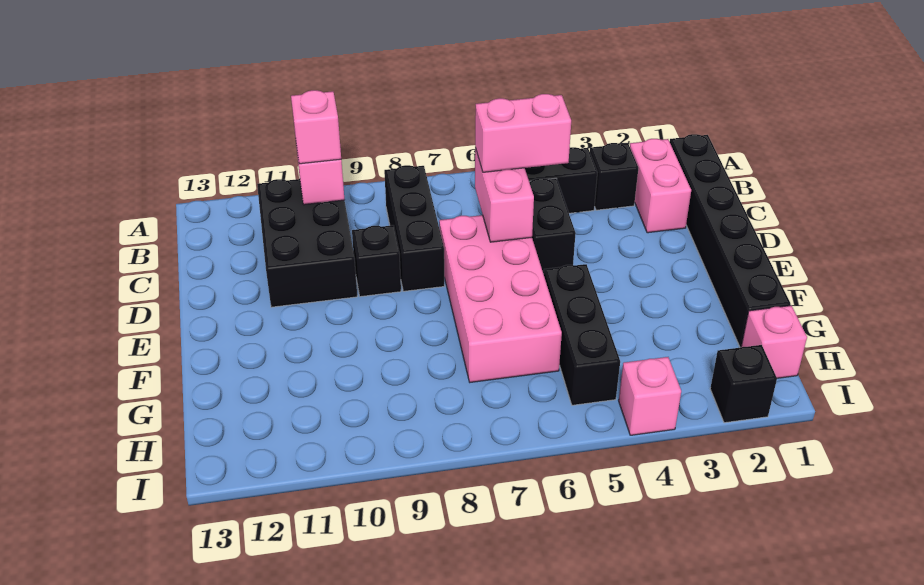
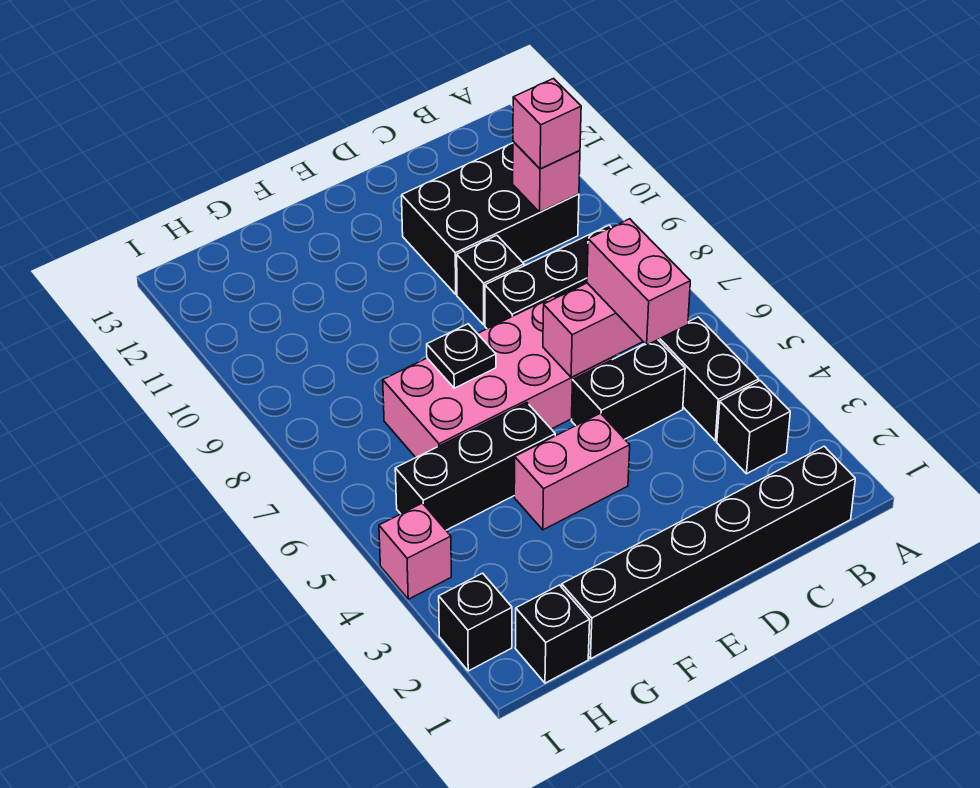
pink brick B2:C2 level 1 -> pink brick E4:F4 level 1
none -> black plate F7 level 2
pink brick H1 level 1 -> black brick H1 level 1

